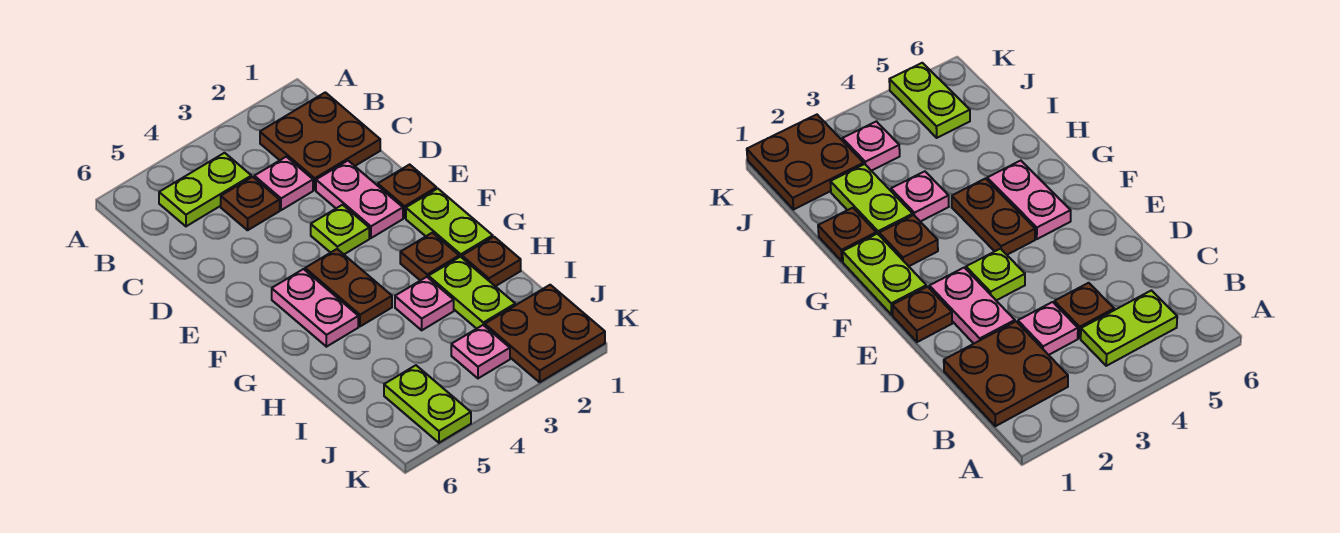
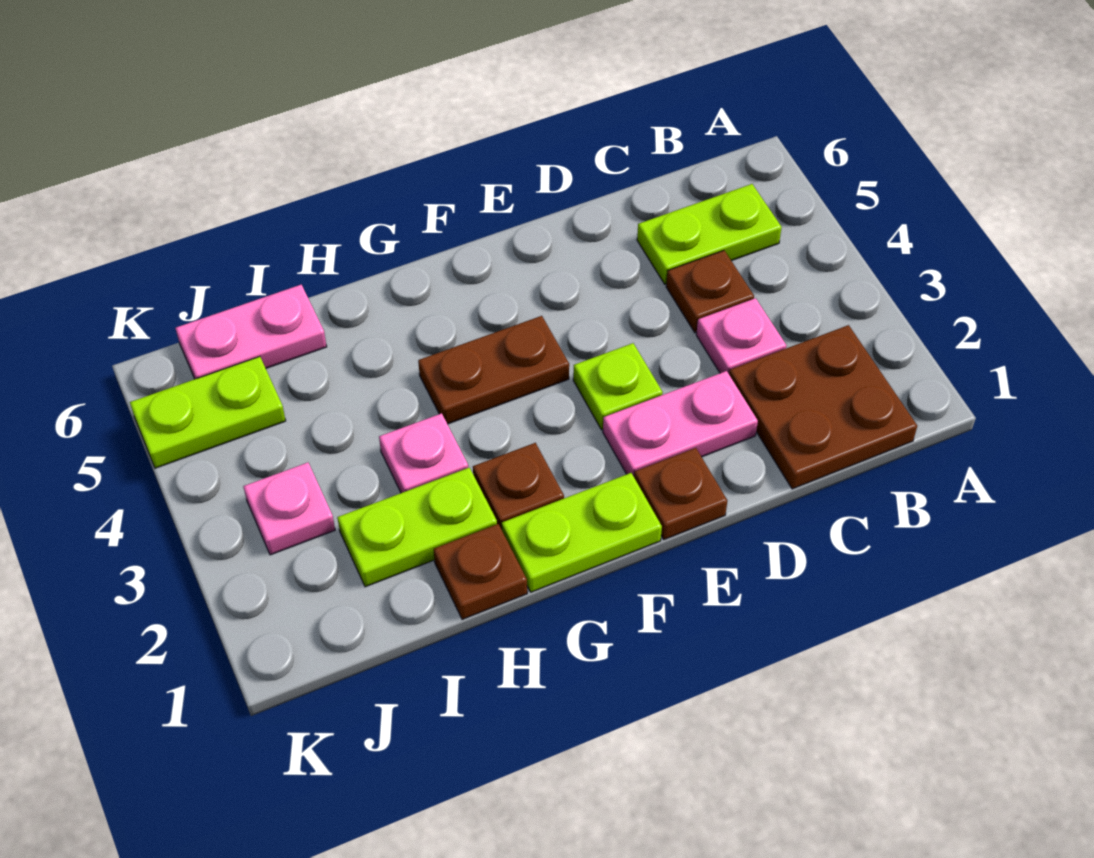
lime plate B4:B5 level 1 -> lime plate B5:C5 level 1
pink plate F5:G5 level 1 -> pink plate I6:J6 level 1
brown plate J1:K2 level 1 -> none

